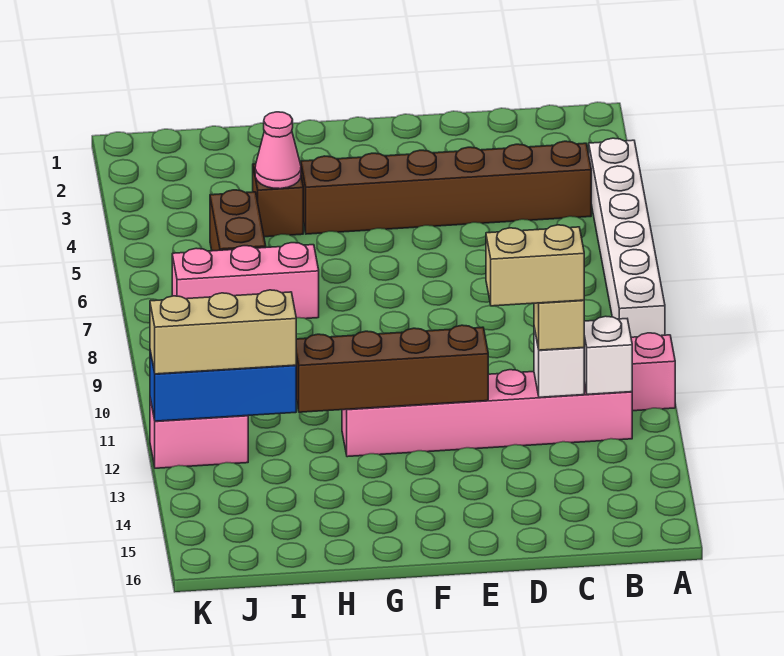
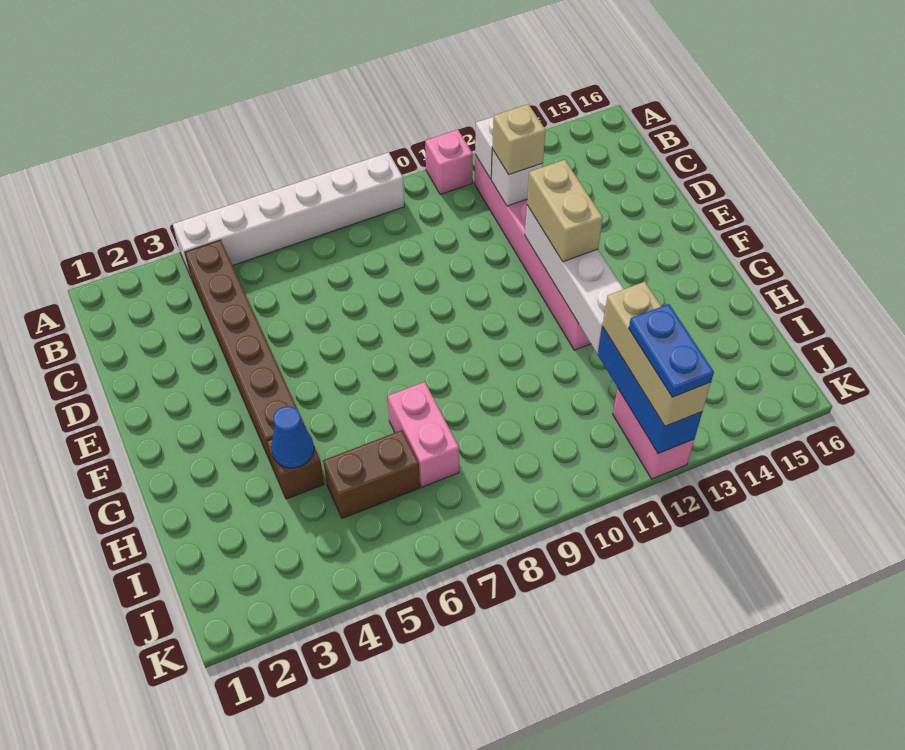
tan brick C12:D12 level 4 -> tan brick E12:F12 level 3
brown brick E12:H12 level 2 -> white brick E12:H12 level 2
pink cone H4 level 2 -> blue cone H4 level 2
pink brick H7:J7 level 1 -> pink brick H7:I7 level 1
none -> blue plate J12:K12 level 4

